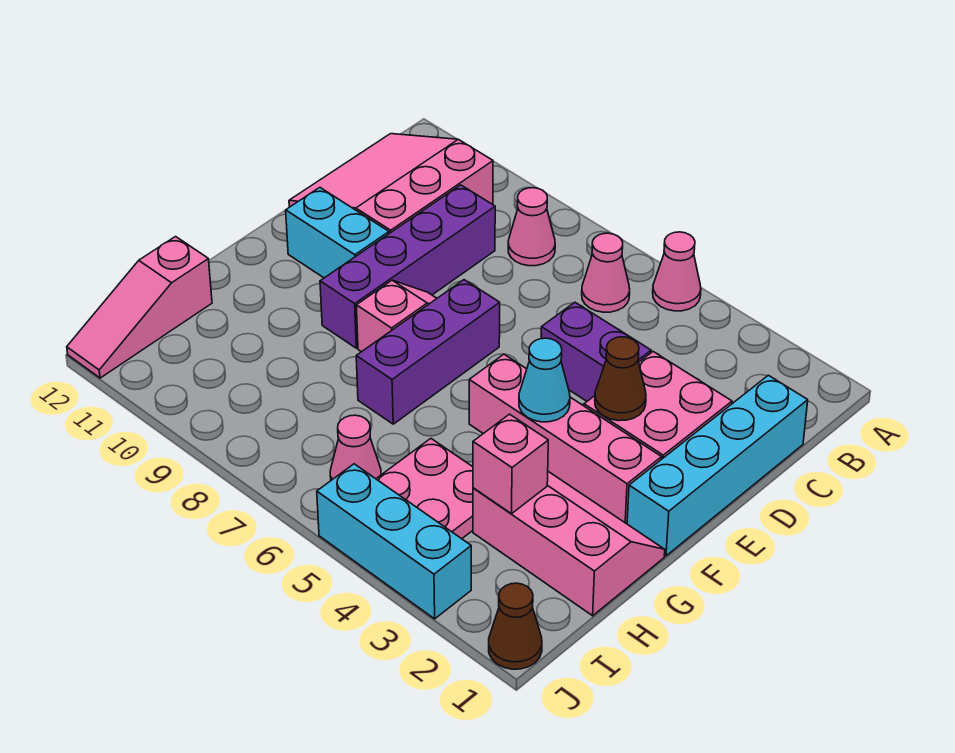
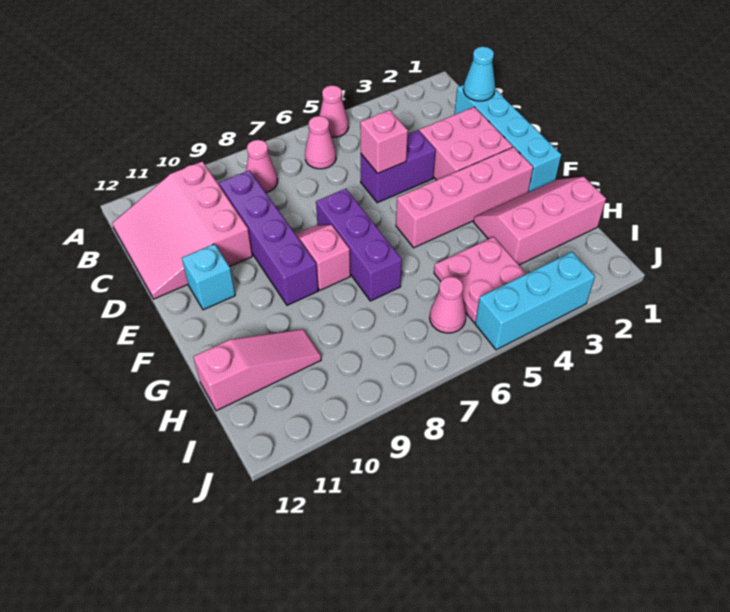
brown cone E3 level 2 -> none
cyan brick E10:E11 level 1 -> cyan brick E11 level 1
cyan cone F4 level 2 -> cyan cone C1 level 2
pink brick H3 level 2 -> pink brick D5 level 2
pink slope H12:J12 level 1 top H -> pink slope H10:H12 level 1 top 12
brown cone J1 level 1 -> none

